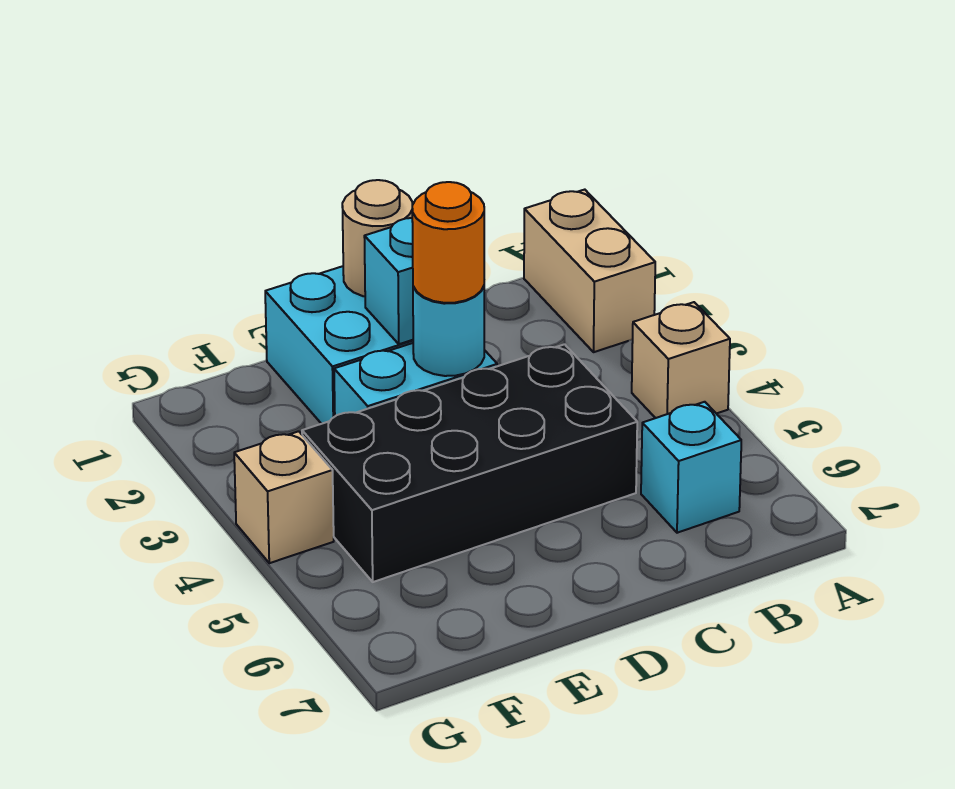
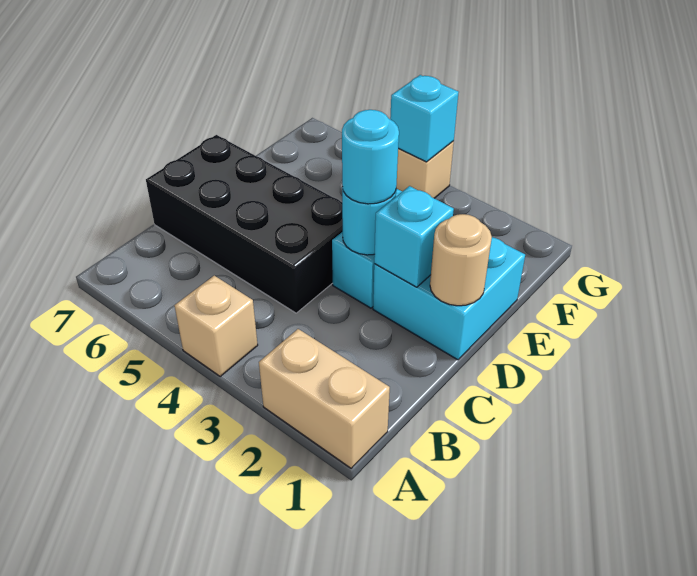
cyan brick B6 level 1 -> cyan brick G4 level 2
black brick C4:F5 level 1 -> black brick C4:D7 level 1
orange round brick D3 level 3 -> cyan round brick D3 level 3

